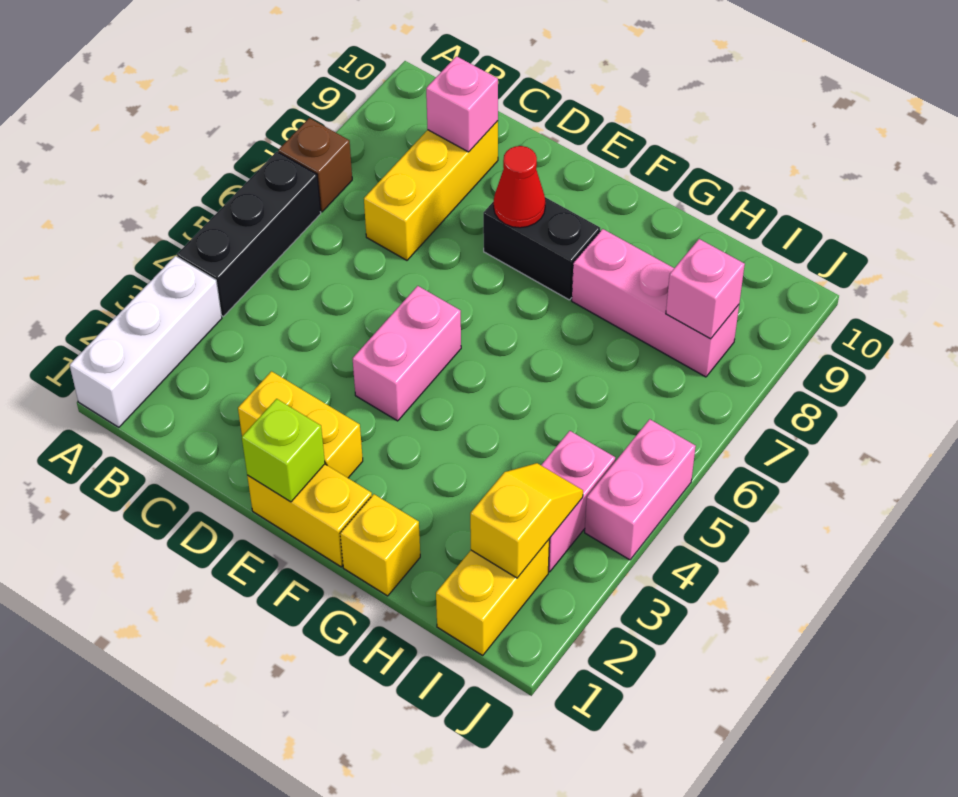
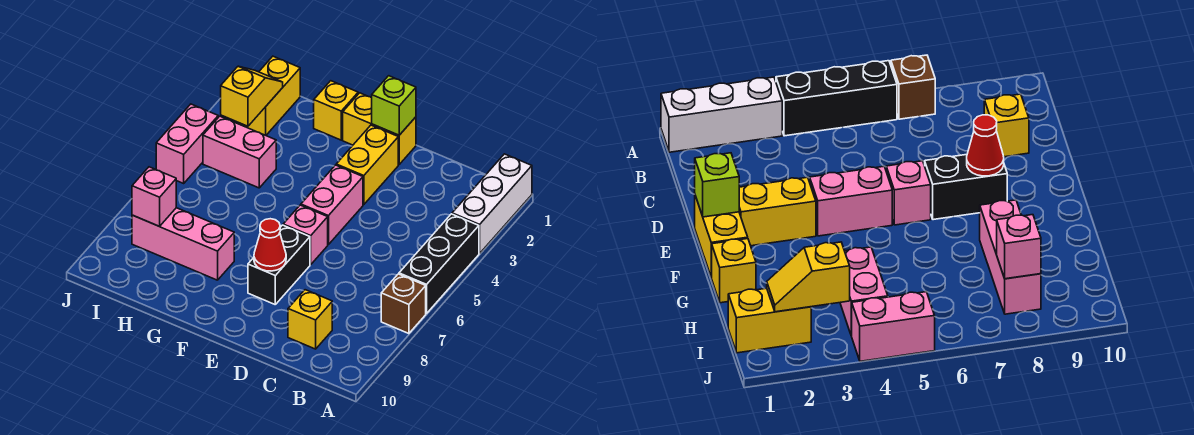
yellow brick C7:C9 level 1 -> yellow brick C9 level 1
pink brick C9 level 2 -> pink brick E6 level 1
yellow brick D2:E2 level 1 -> yellow brick E2:E3 level 1
black brick E8:F8 level 1 -> black brick E7:E8 level 1
yellow slope I2:I3 level 2 top 2 -> yellow slope I2:I3 level 2 top 3
pink brick I3:I4 level 1 -> pink brick H4:I4 level 1

